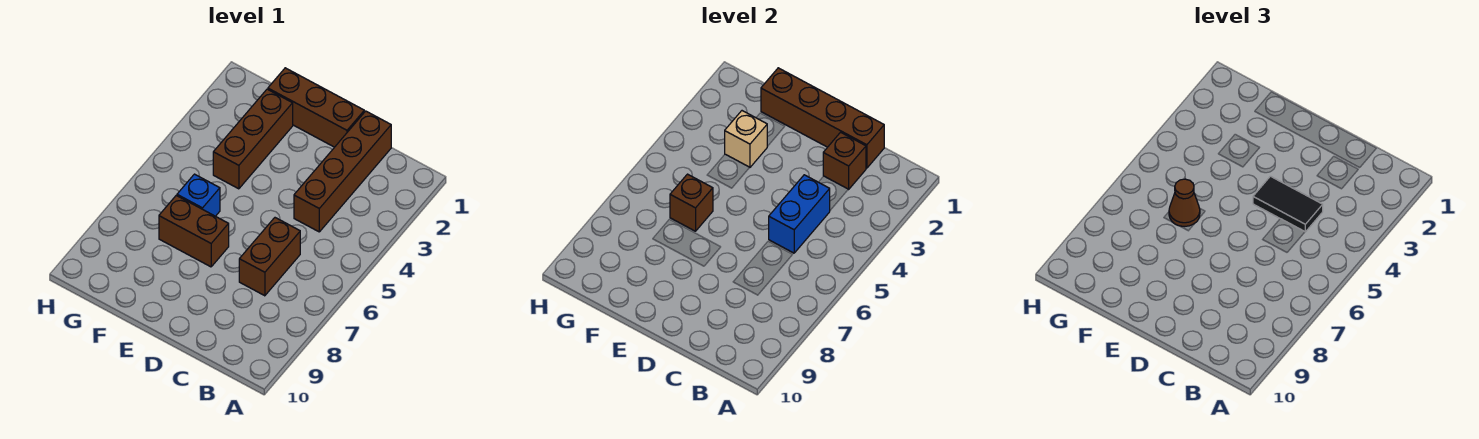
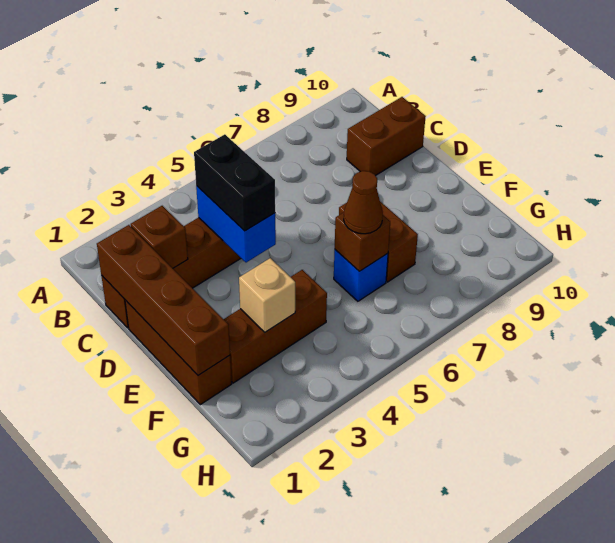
blue brick C4:C5 level 2 -> blue brick C4:D4 level 2
black tile C4:D4 level 3 -> black brick C4:D4 level 3
brown brick C6:C7 level 1 -> brown brick C9:C10 level 1

